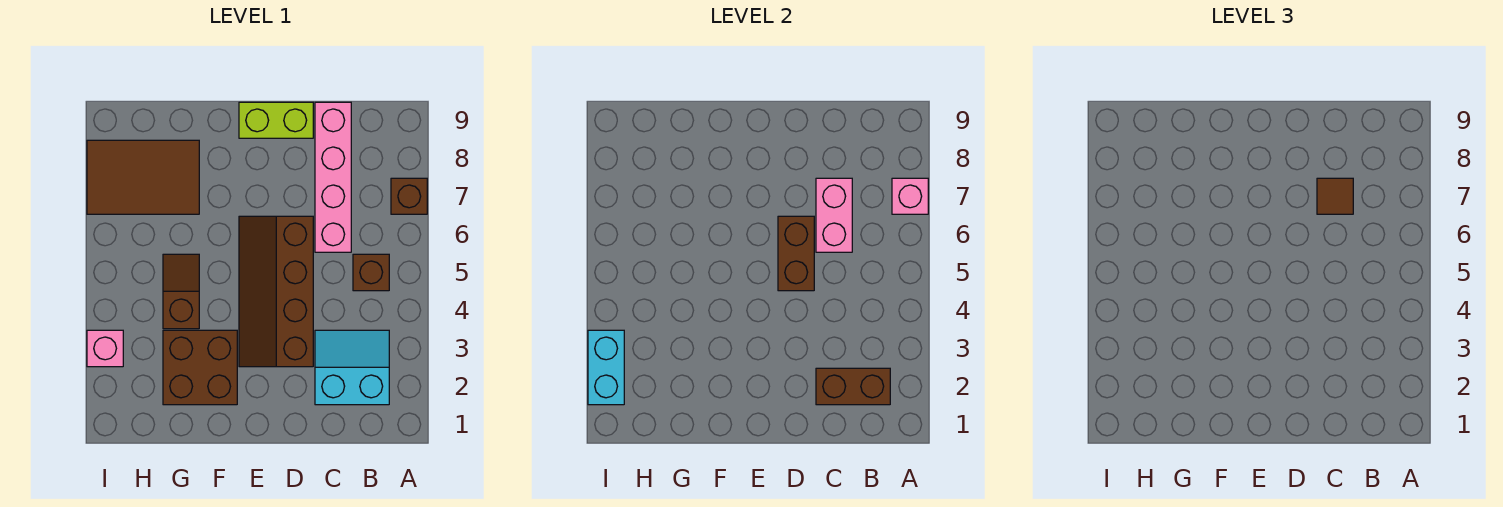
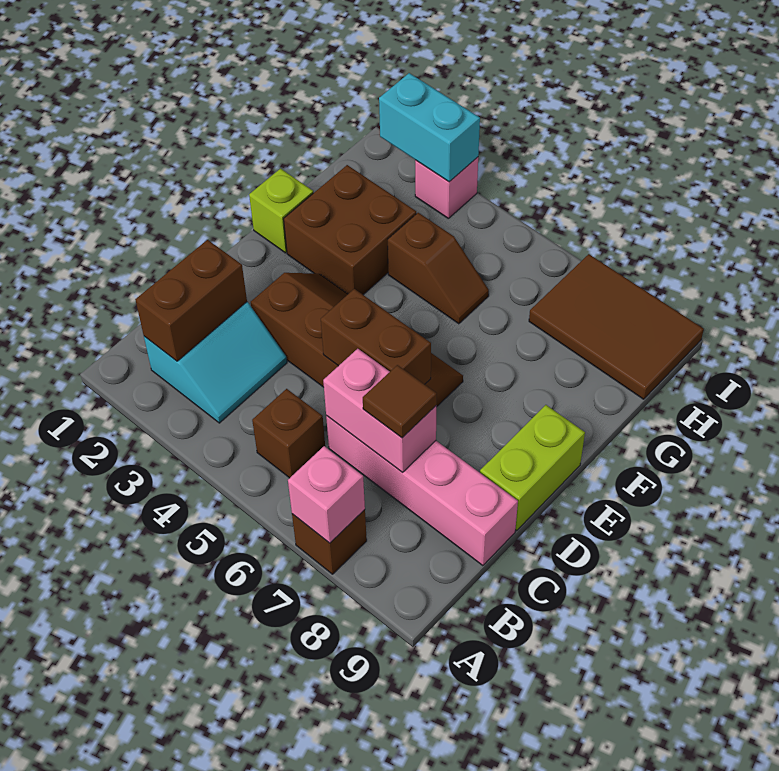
none -> lime brick F1 level 1
brown tile G7:I8 level 1 -> brown tile H7:I9 level 1

